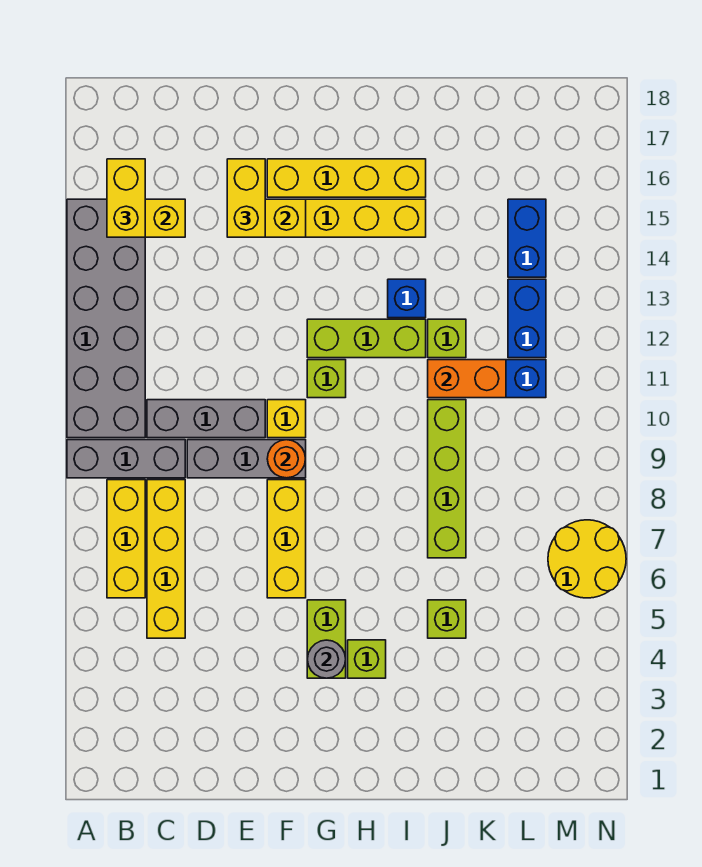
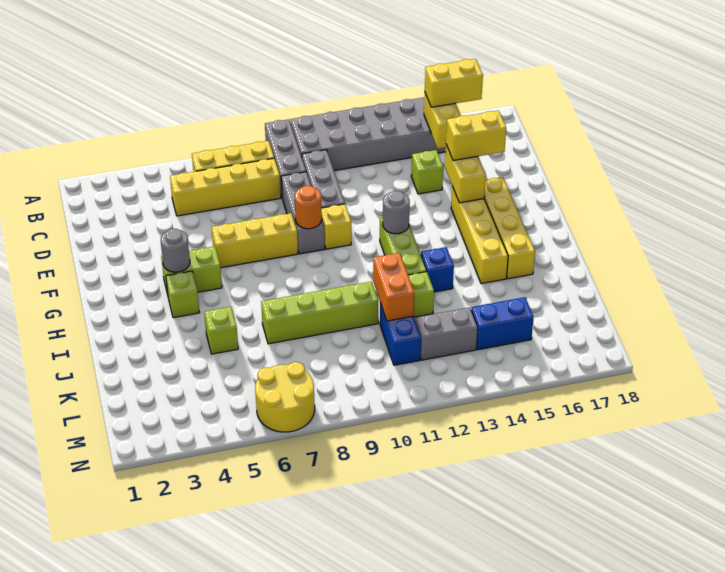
lime brick G11 level 1 -> lime brick D14 level 1
none -> grey round brick G12 level 2
blue brick L12:L13 level 1 -> grey brick L12:L13 level 1

